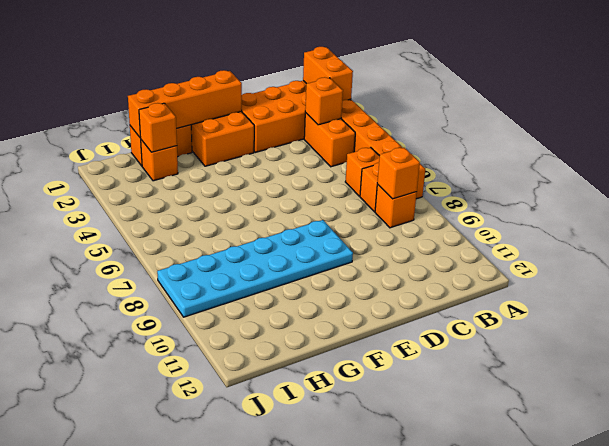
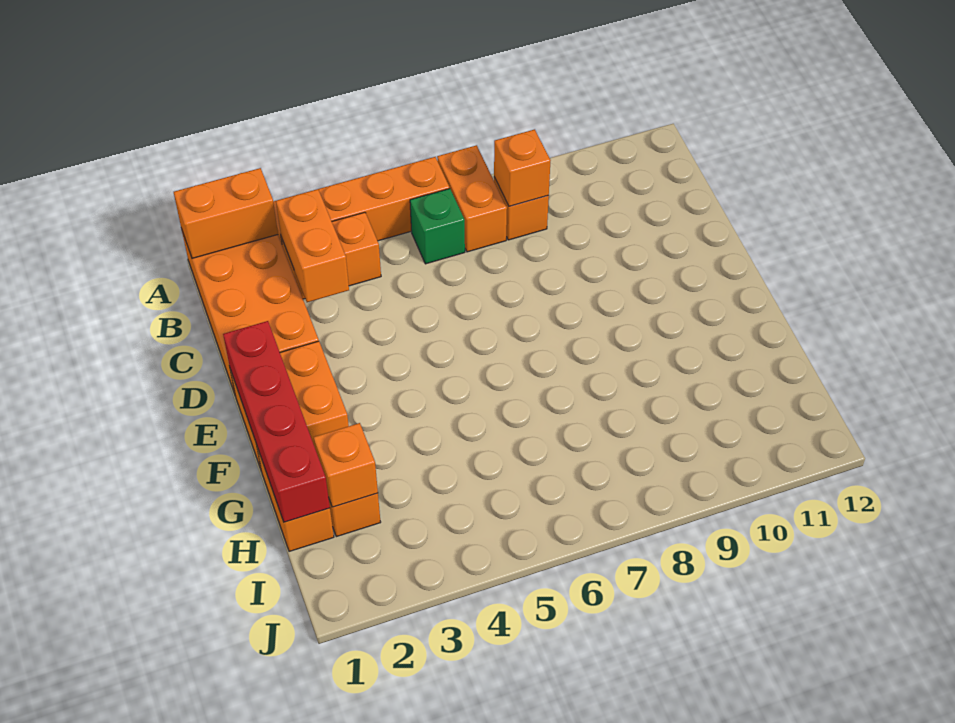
orange brick B3 level 2 -> orange brick B3:C3 level 2
orange brick B6 level 1 -> green brick B6 level 1
orange brick E1:H1 level 2 -> red brick E1:H1 level 2
cyan plate E8:J9 level 1 -> none

